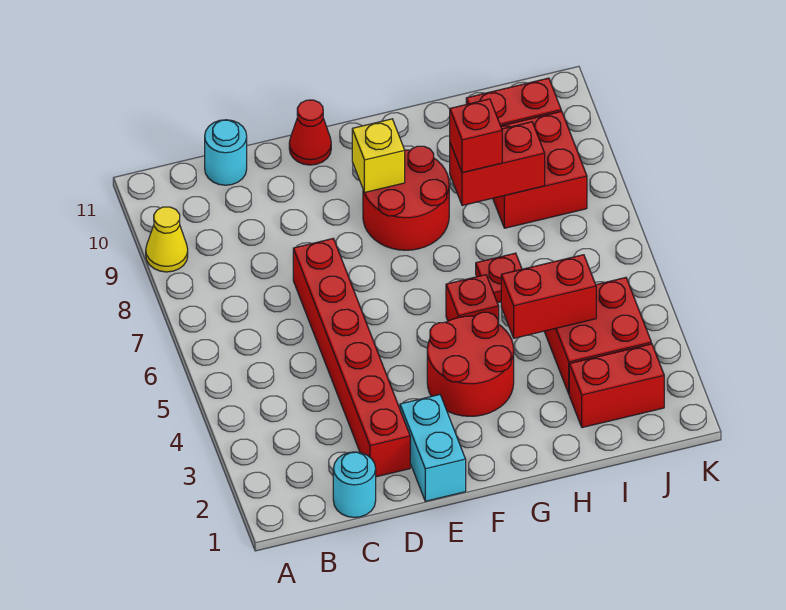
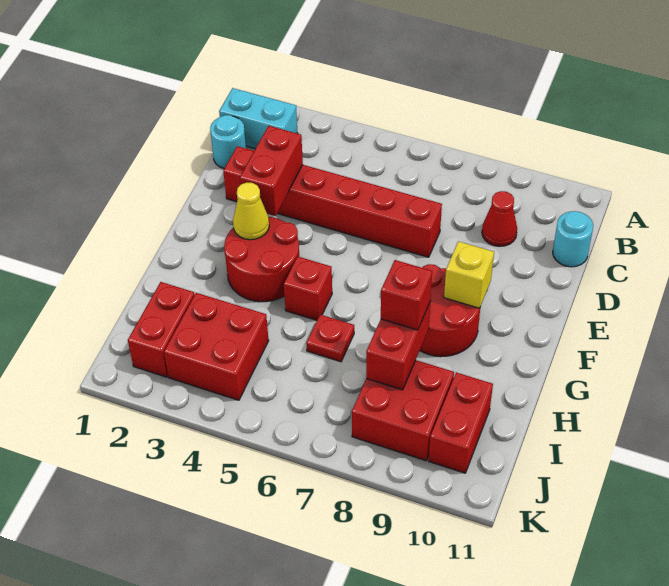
yellow cone A9 level 1 -> yellow cone F3 level 2
cyan brick E1:E2 level 1 -> cyan brick B1:B2 level 1
red cone E11 level 1 -> red cone C9 level 1
red brick H4:I4 level 2 -> red brick D3:E3 level 2

